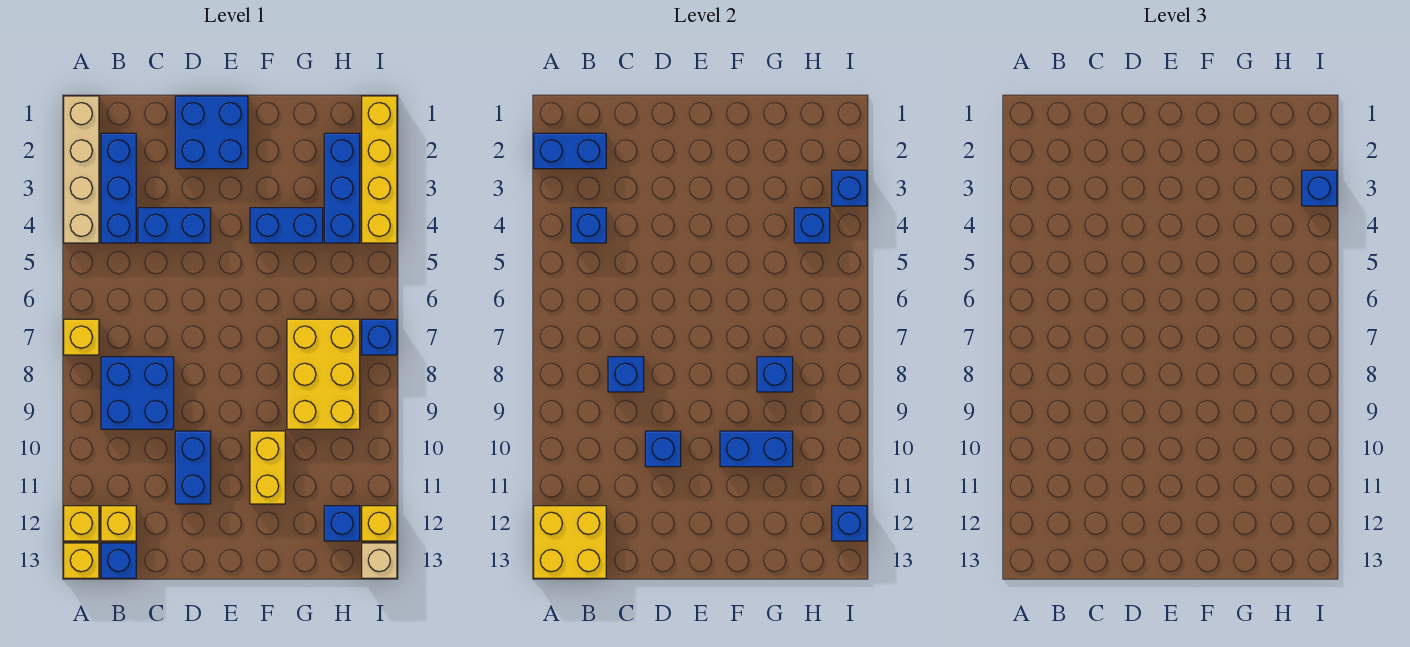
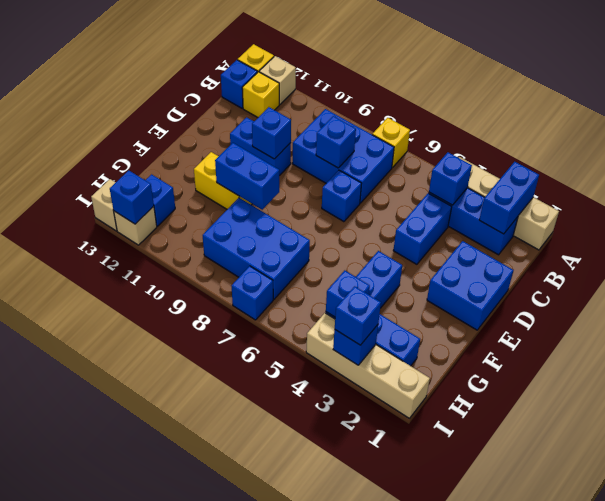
yellow brick A12 level 1 -> tan brick A12 level 1
yellow brick A12:B13 level 2 -> none
blue brick B8:C9 level 1 -> blue brick B7:C9 level 1
blue brick F10:G10 level 2 -> blue brick F9:F10 level 2
yellow brick G7:H9 level 1 -> blue brick G7:H9 level 1
blue brick G8 level 2 -> blue brick D7 level 1
yellow brick I1:I4 level 1 -> tan brick I1:I4 level 1
yellow brick I12 level 1 -> tan brick I12 level 1

